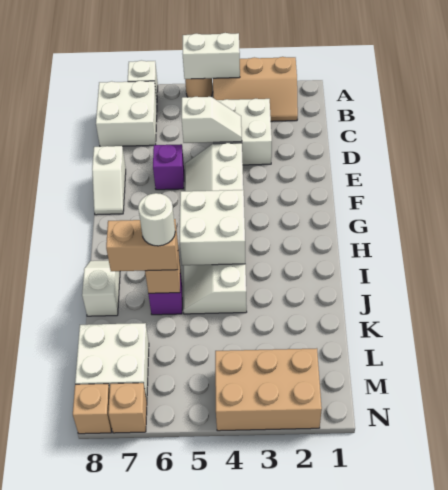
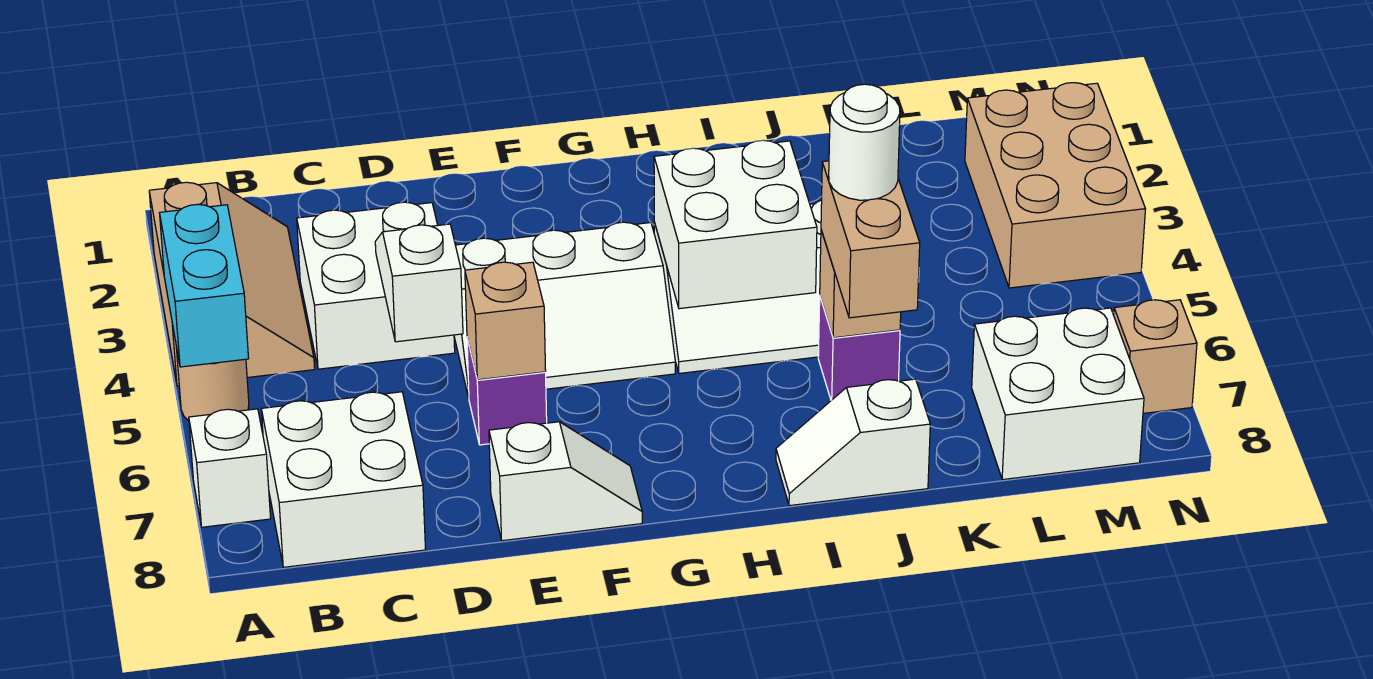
white brick A4:A5 level 2 -> cyan brick A4:A5 level 2
tan brick N8 level 1 -> tan brick E6 level 2

